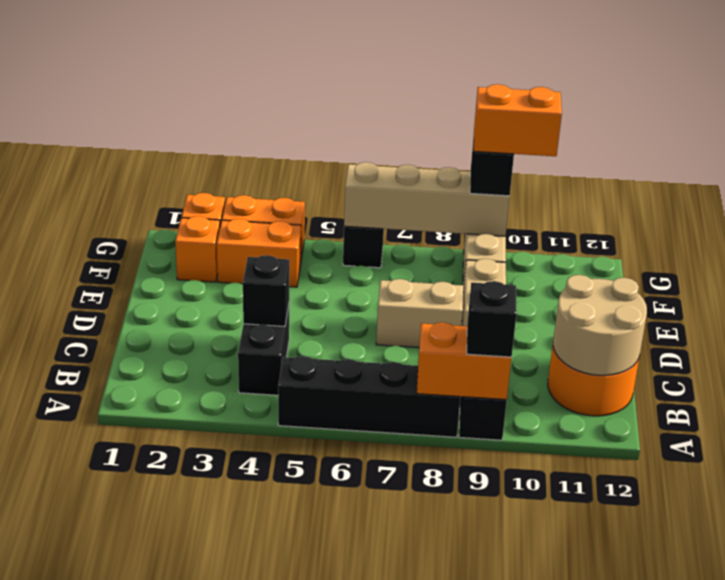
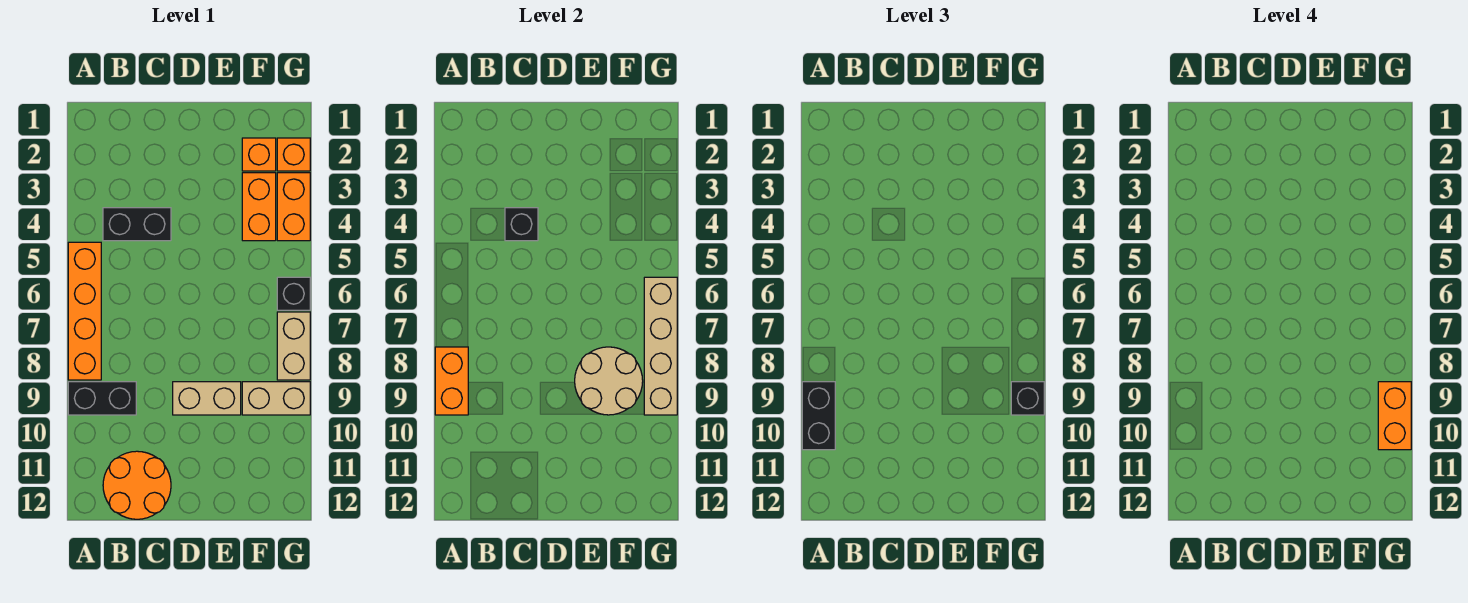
black brick A5:A8 level 1 -> orange brick A5:A8 level 1
black brick A9 level 3 -> black brick A9:A10 level 3
tan round brick B11:C12 level 2 -> tan round brick E8:F9 level 2
tan brick D7:D8 level 1 -> tan brick G7:G8 level 1

